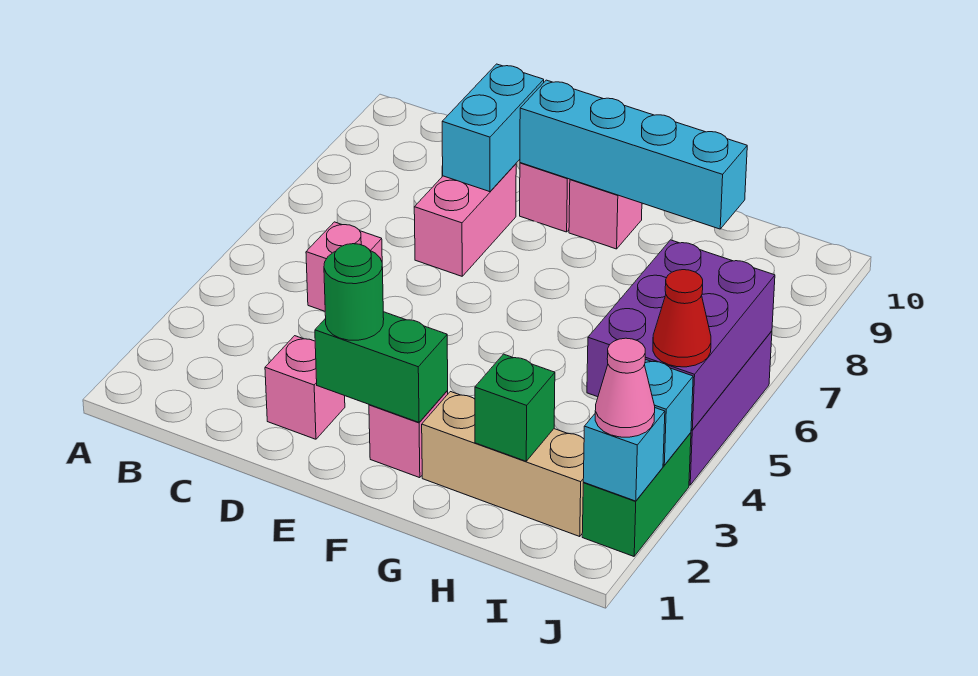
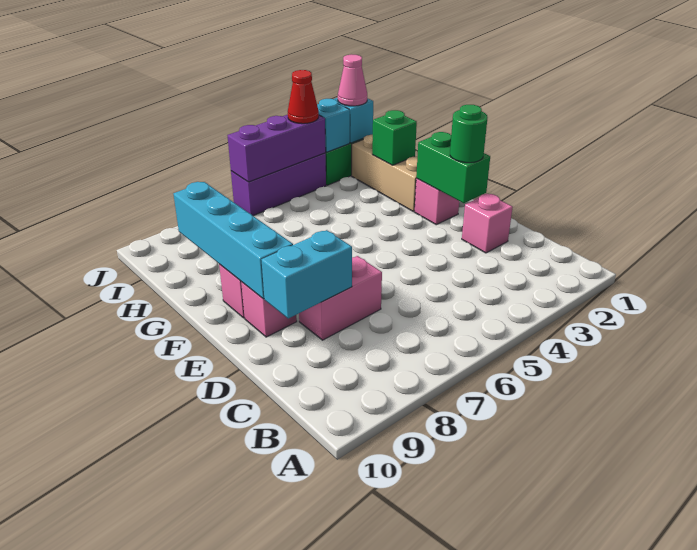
pink brick C5 level 1 -> none
purple brick I4:J6 level 2 -> purple brick J4:J6 level 2

